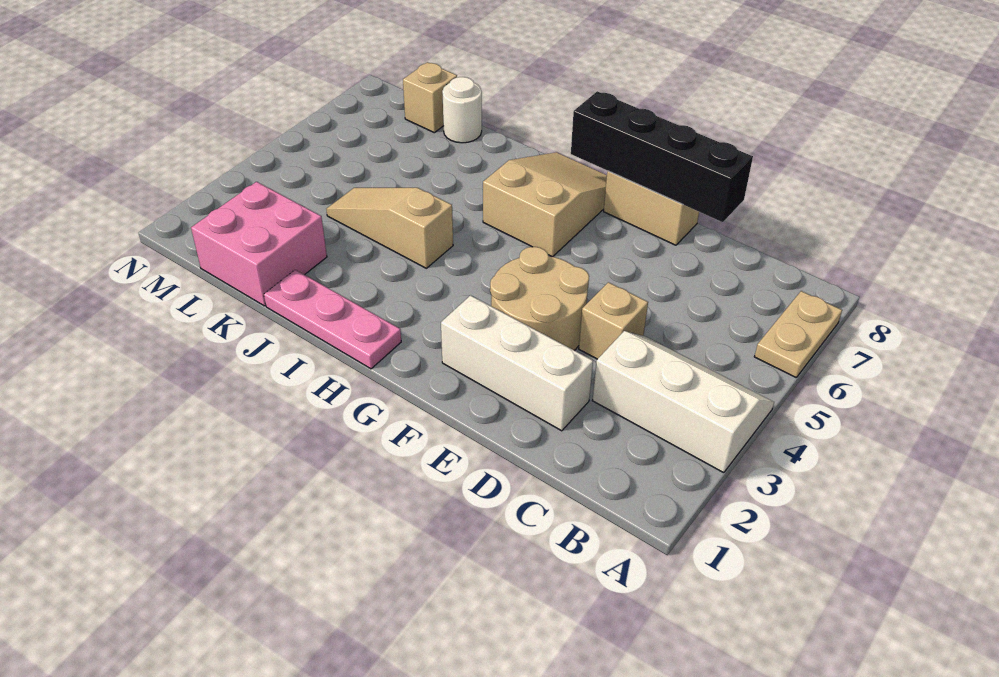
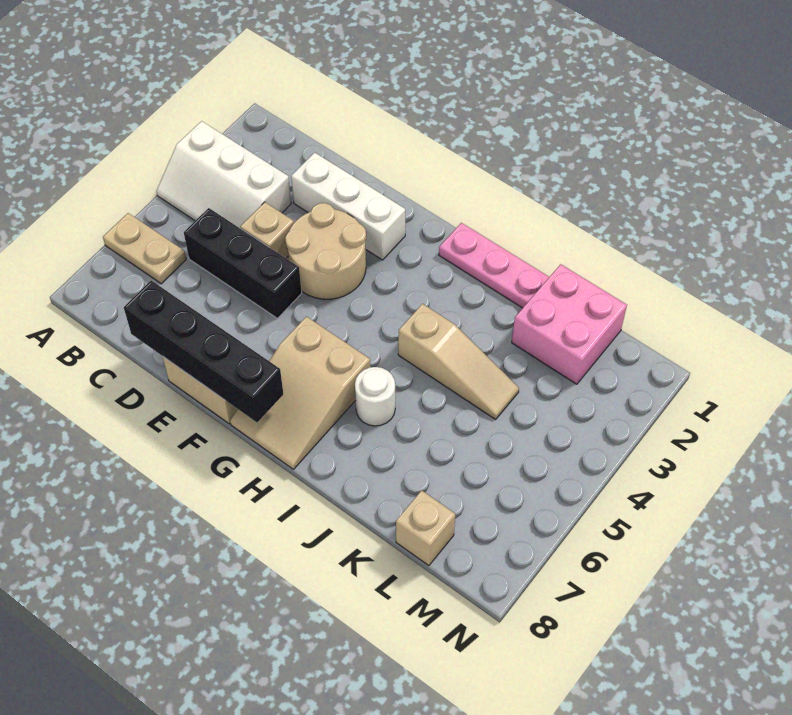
tan plate A6:A7 level 1 -> tan plate A6:B6 level 1
none -> black brick C5:E5 level 1
white round brick K8 level 1 -> white round brick I6 level 1

